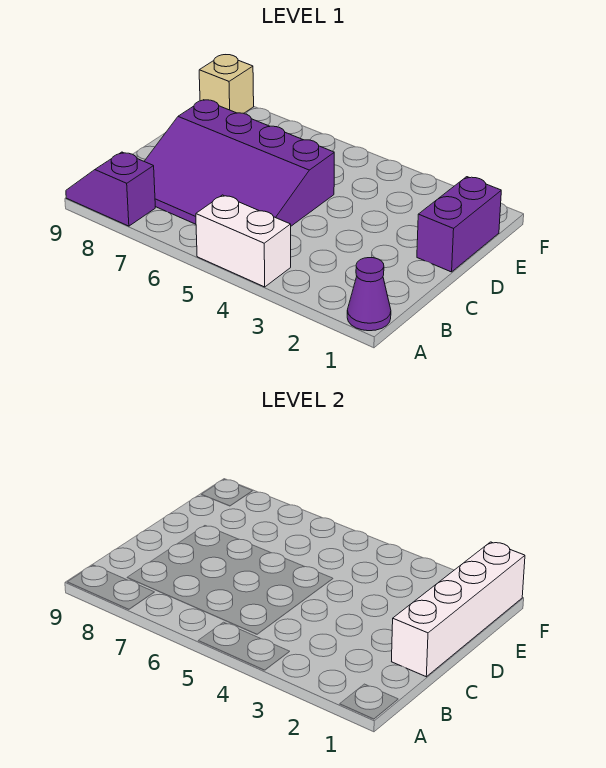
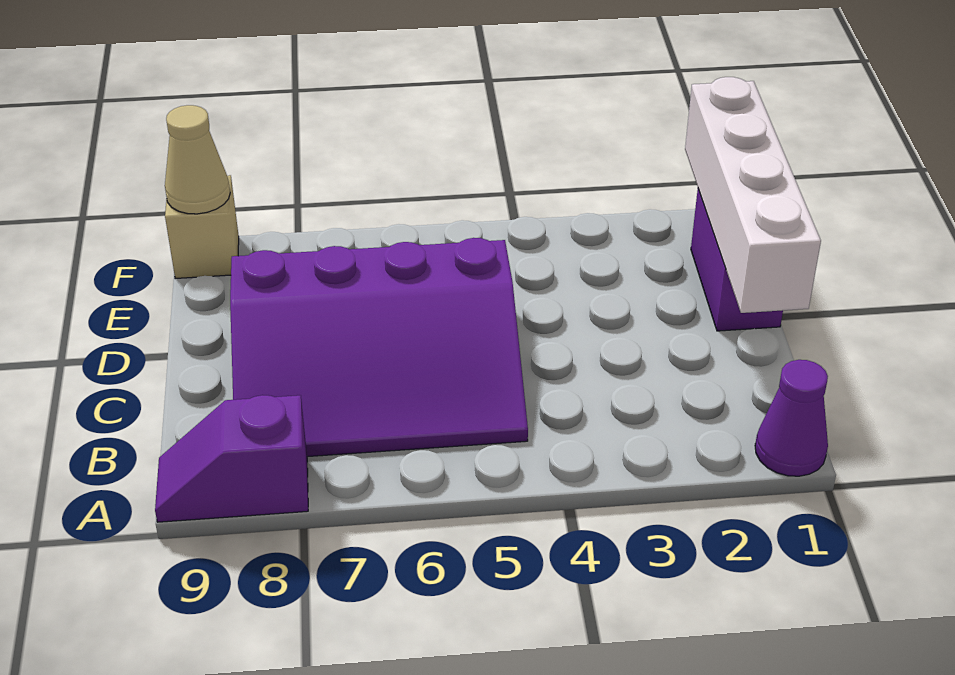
white brick A4:A5 level 1 -> none
none -> tan cone F9 level 2

